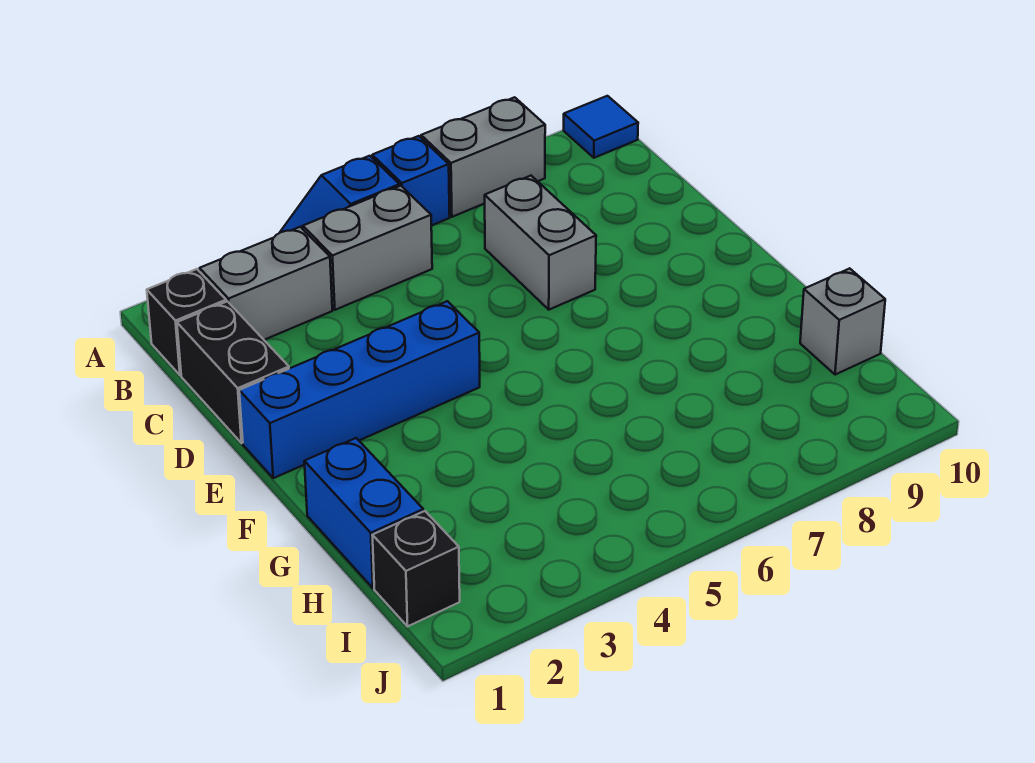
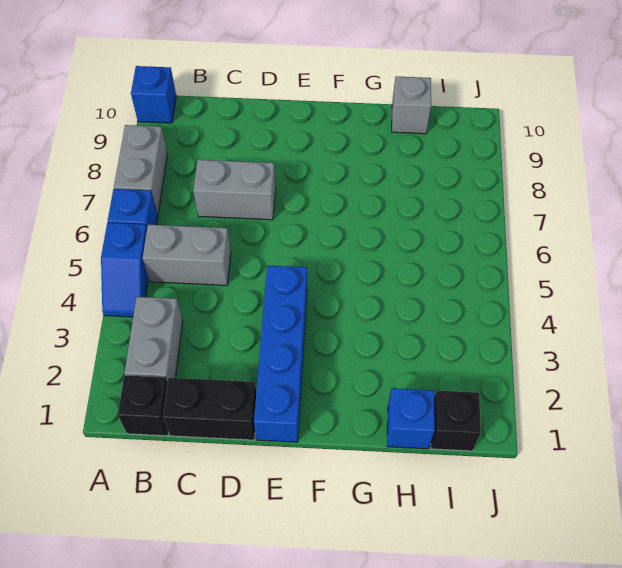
blue tile A10 level 1 -> blue brick A10 level 1
grey brick B4:B5 level 1 -> grey brick B5:C5 level 1
blue brick G1:H1 level 1 -> blue brick H1 level 1

